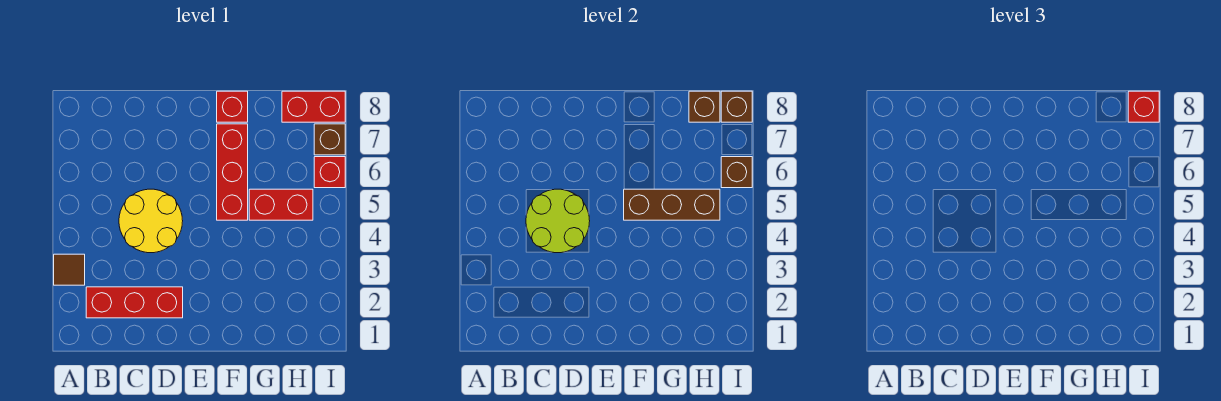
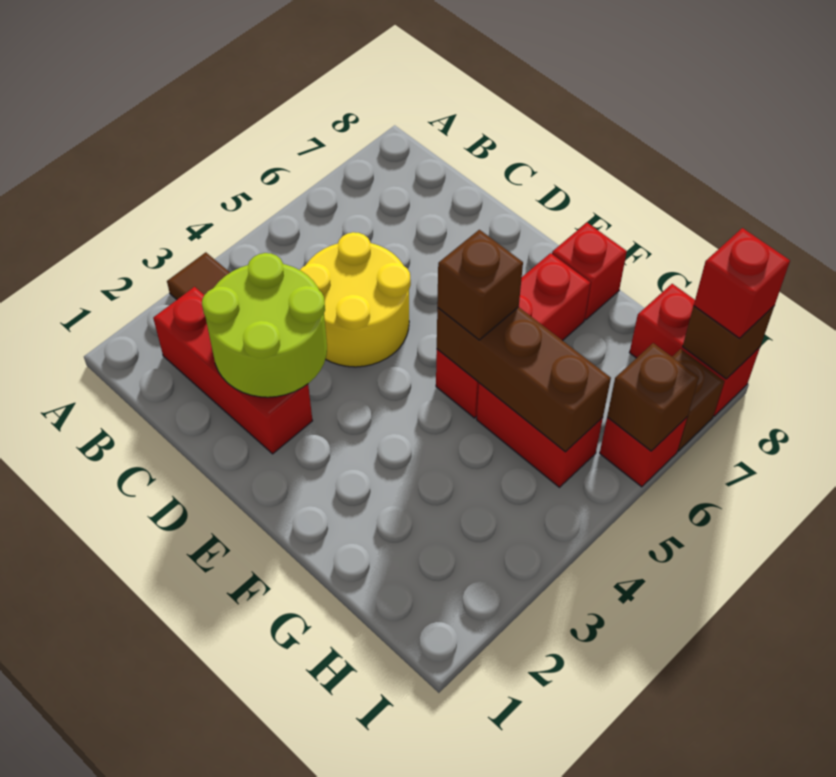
lime round brick C4:D5 level 2 -> lime round brick C2:D3 level 2
brown brick H8 level 2 -> brown brick F5 level 3

